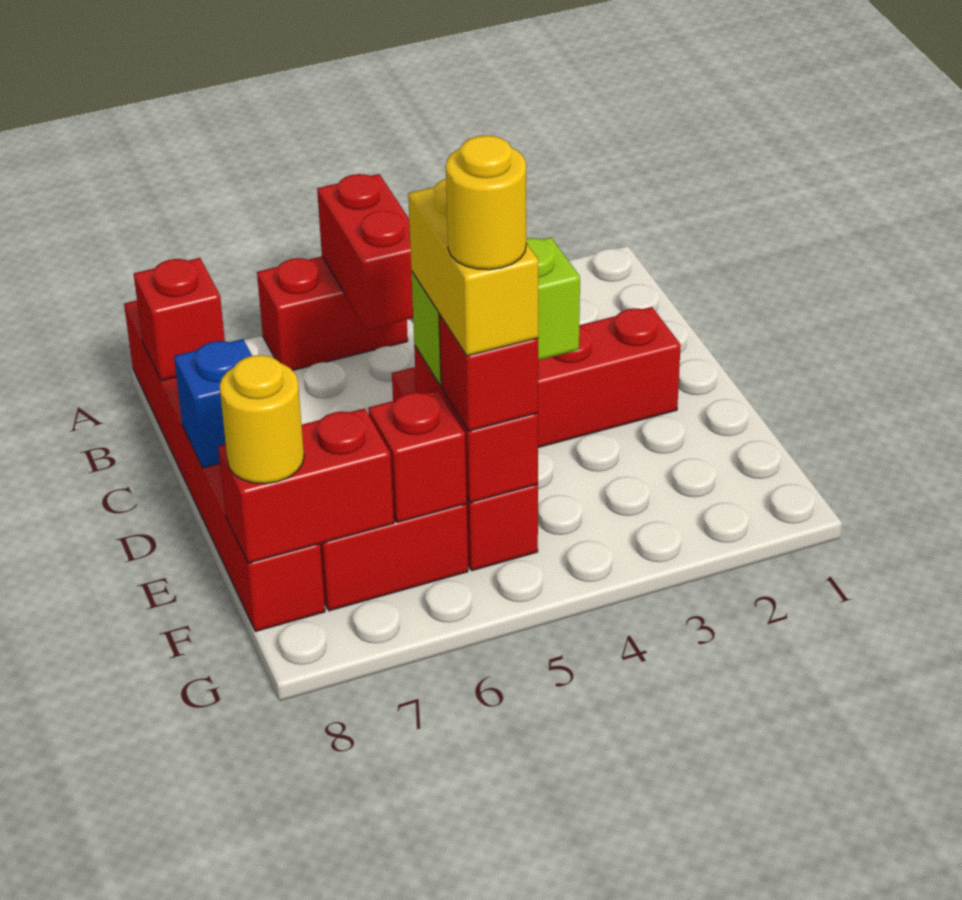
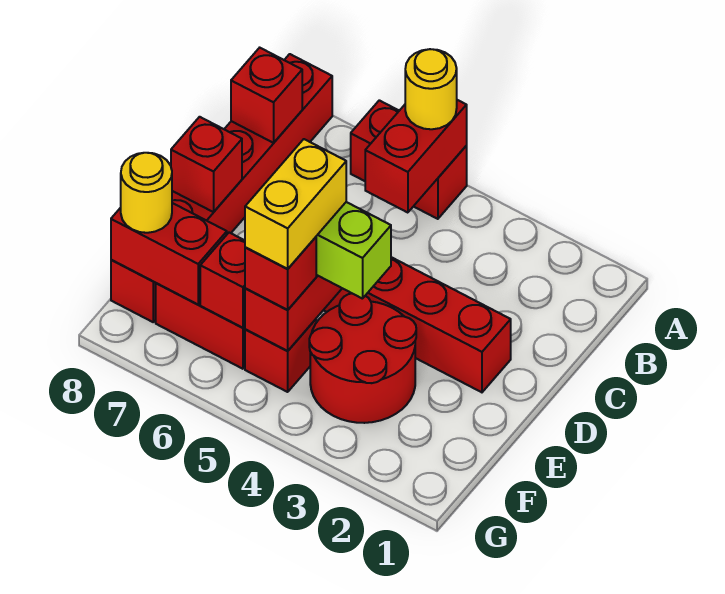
blue brick D8 level 2 -> red brick D8 level 2
none -> red round brick E3:F4 level 1
yellow round brick F5 level 5 -> yellow round brick A5 level 3

